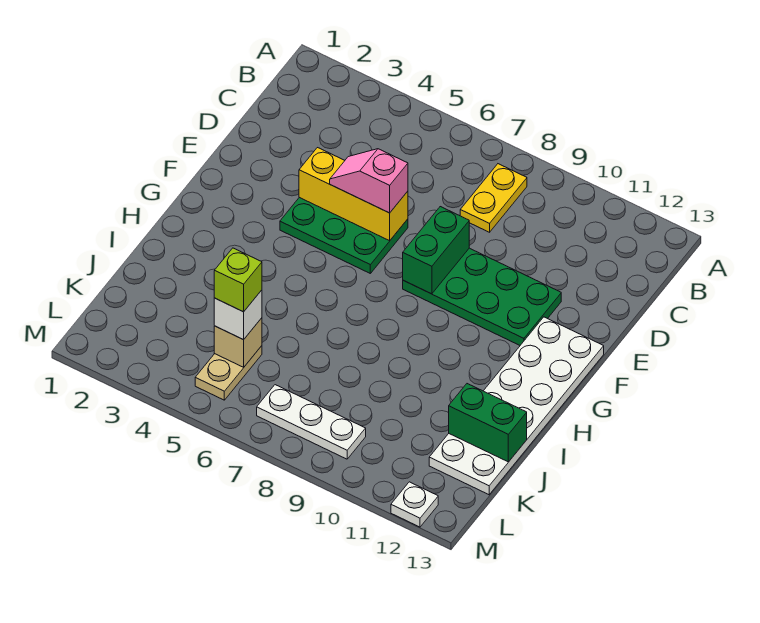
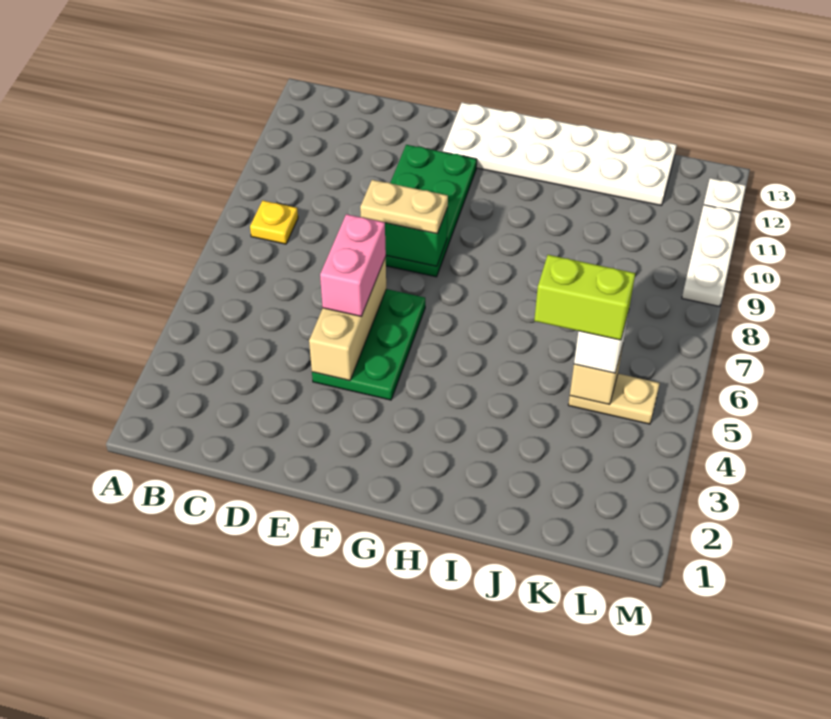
yellow plate B8:C8 level 1 -> yellow plate B8 level 1
yellow brick E4:E6 level 2 -> tan brick E4:E6 level 2
pink slope E5:E6 level 3 top 6 -> pink brick E5:E6 level 3
none -> tan plate E8:F8 level 3
green brick J12:J13 level 2 -> none
lime brick K5 level 4 -> lime brick J5:K5 level 4
white plate L7:L9 level 1 -> white plate M9:M11 level 1

